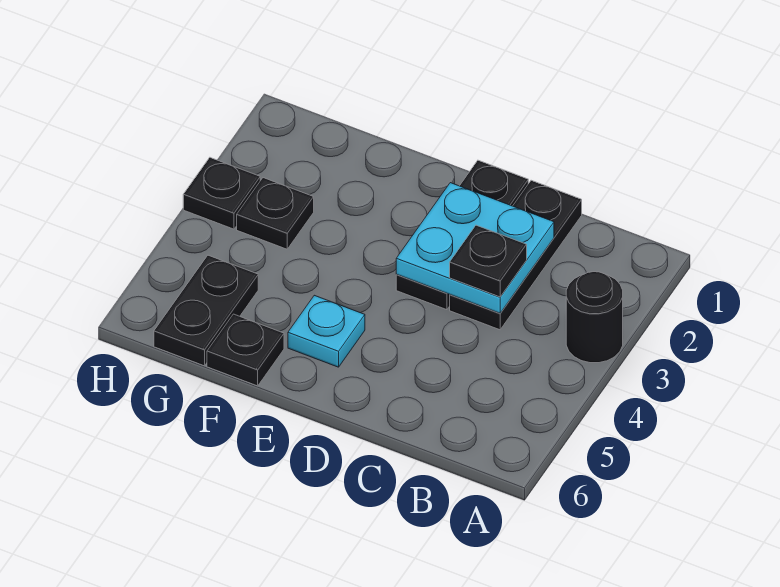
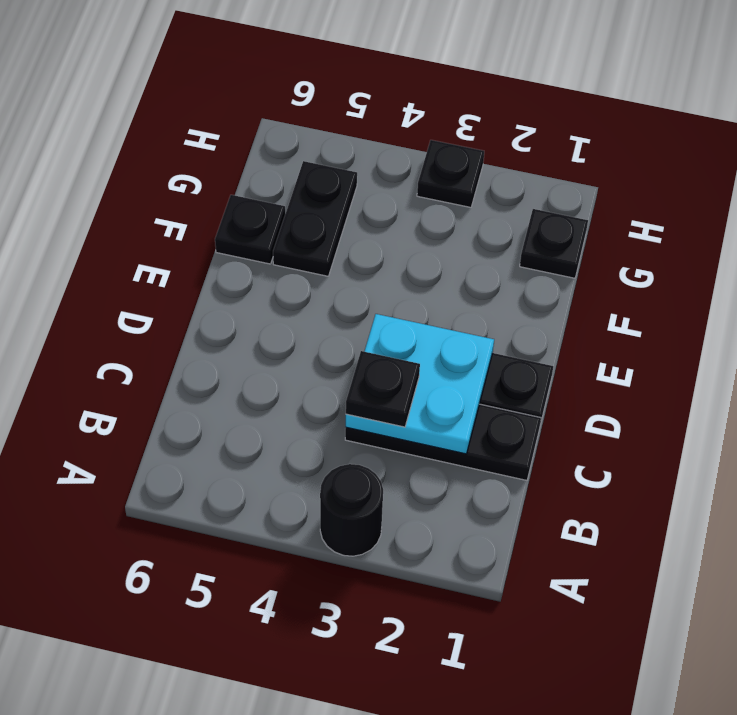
cyan plate E5 level 1 -> none
black plate G3 level 1 -> black plate G1 level 1
black plate G5:G6 level 1 -> black plate F5:G5 level 1

